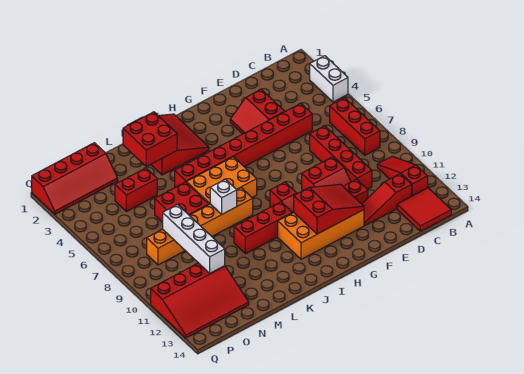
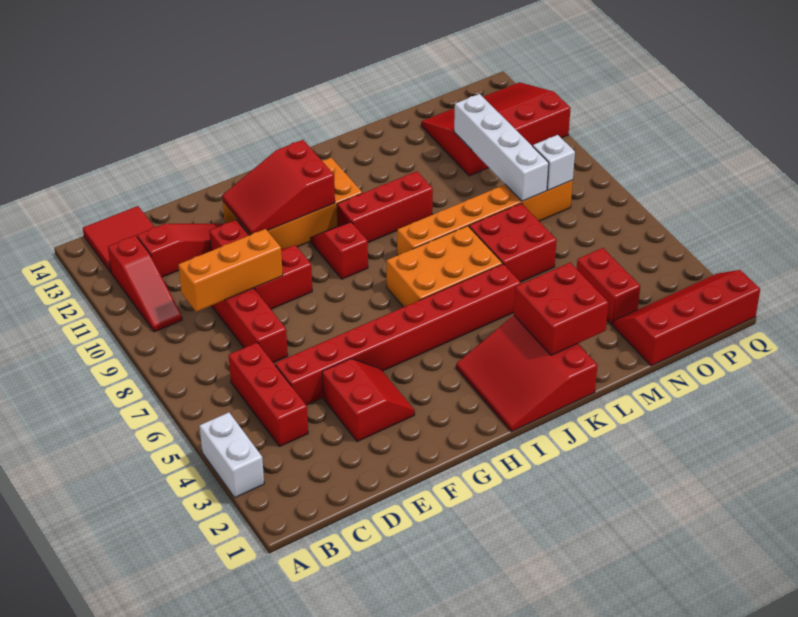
red brick B6:B8 level 1 -> red brick C4:C6 level 1
none -> orange brick C9:E9 level 2
white brick K8 level 2 -> white brick O8 level 2
red brick M4:N4 level 1 -> red brick N3:N4 level 1

